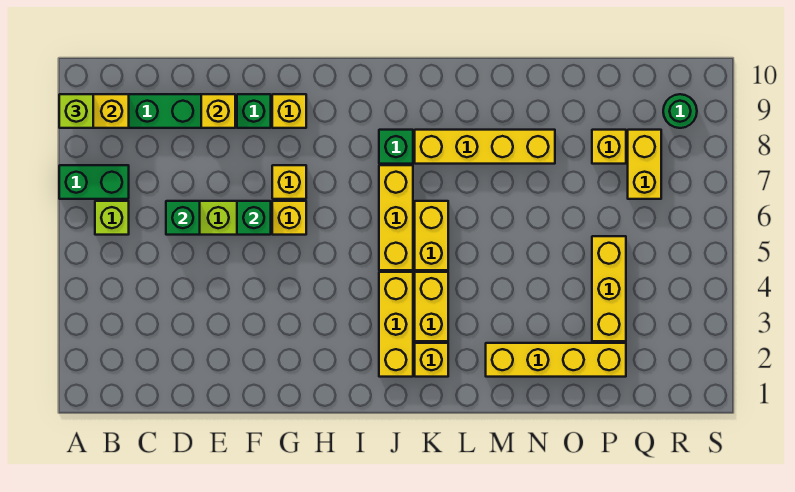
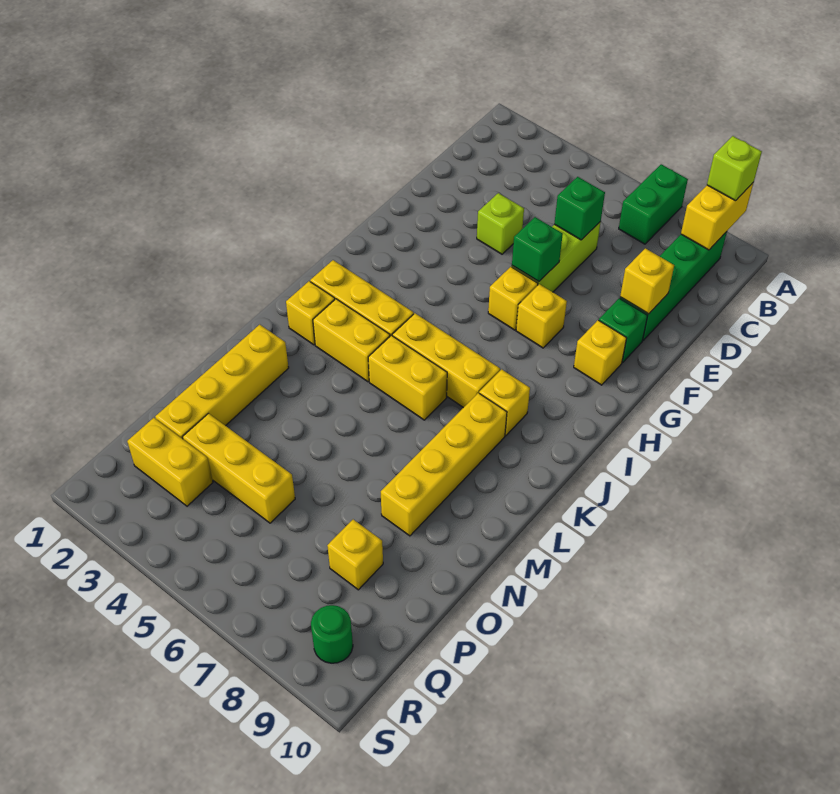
lime brick B6 level 1 -> lime brick E4 level 1
green brick J8 level 1 -> yellow brick J8 level 1
yellow brick Q7:Q8 level 1 -> yellow brick Q2:Q3 level 1

